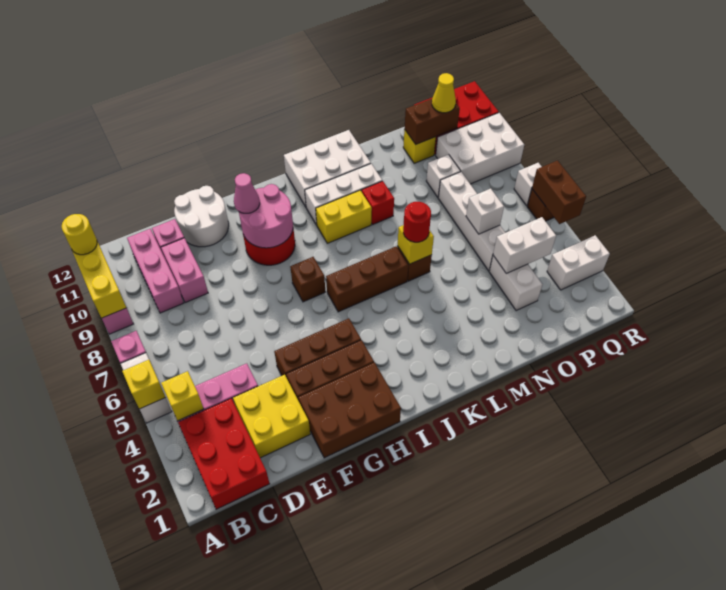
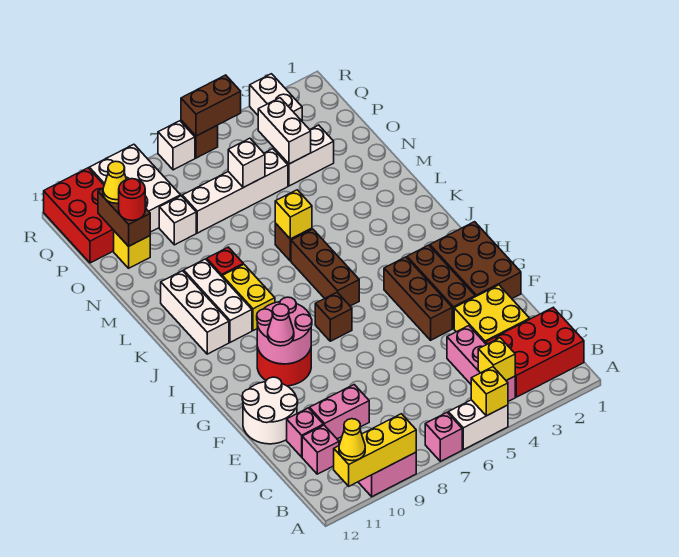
yellow round brick A11 level 3 -> yellow cone A11 level 3
pink brick C9:C11 level 1 -> pink brick C11 level 1
white brick J11:L12 level 1 -> white brick J11:L11 level 1
red round brick L6 level 3 -> red round brick O11 level 3

